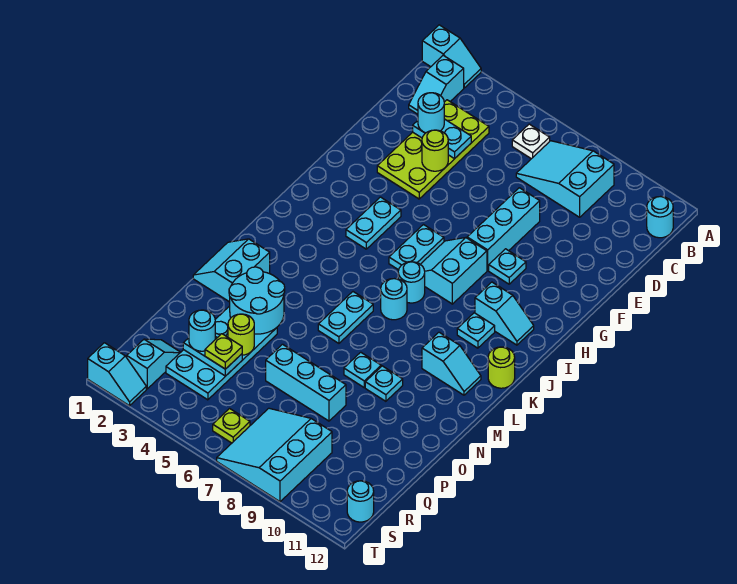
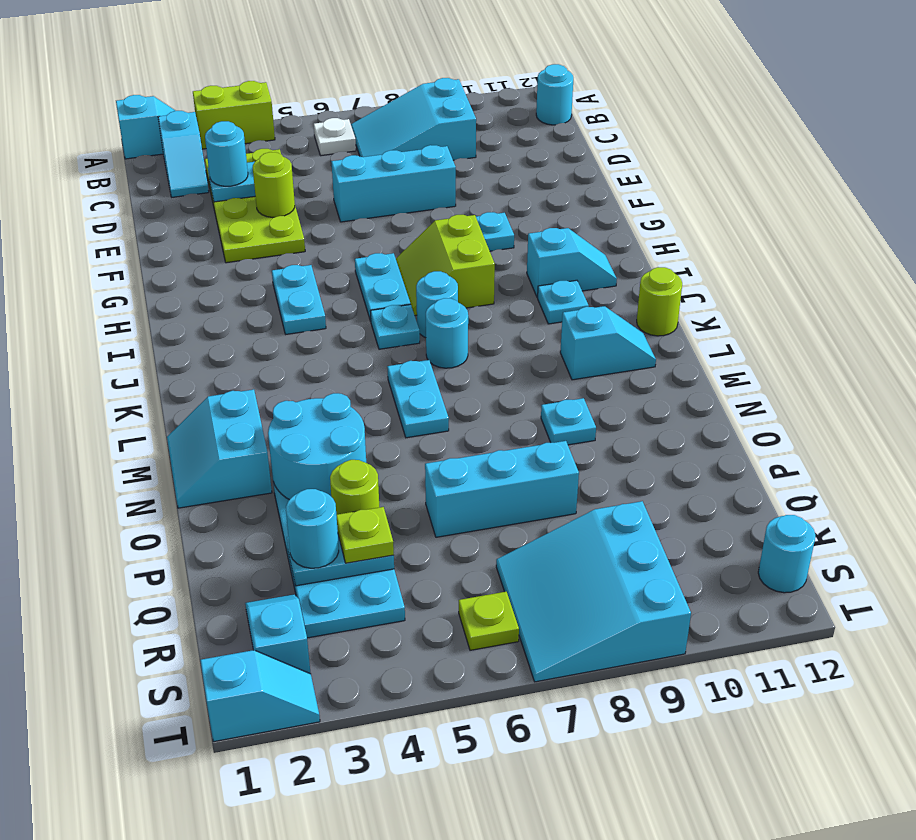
none -> lime brick A3:A4 level 1
cyan brick E8:G8 level 1 -> cyan brick E6:E8 level 1
cyan slope H7:I8 level 1 top 8 -> lime slope H7:I8 level 1 top 8
cyan plate N8 level 1 -> cyan plate J6 level 1

